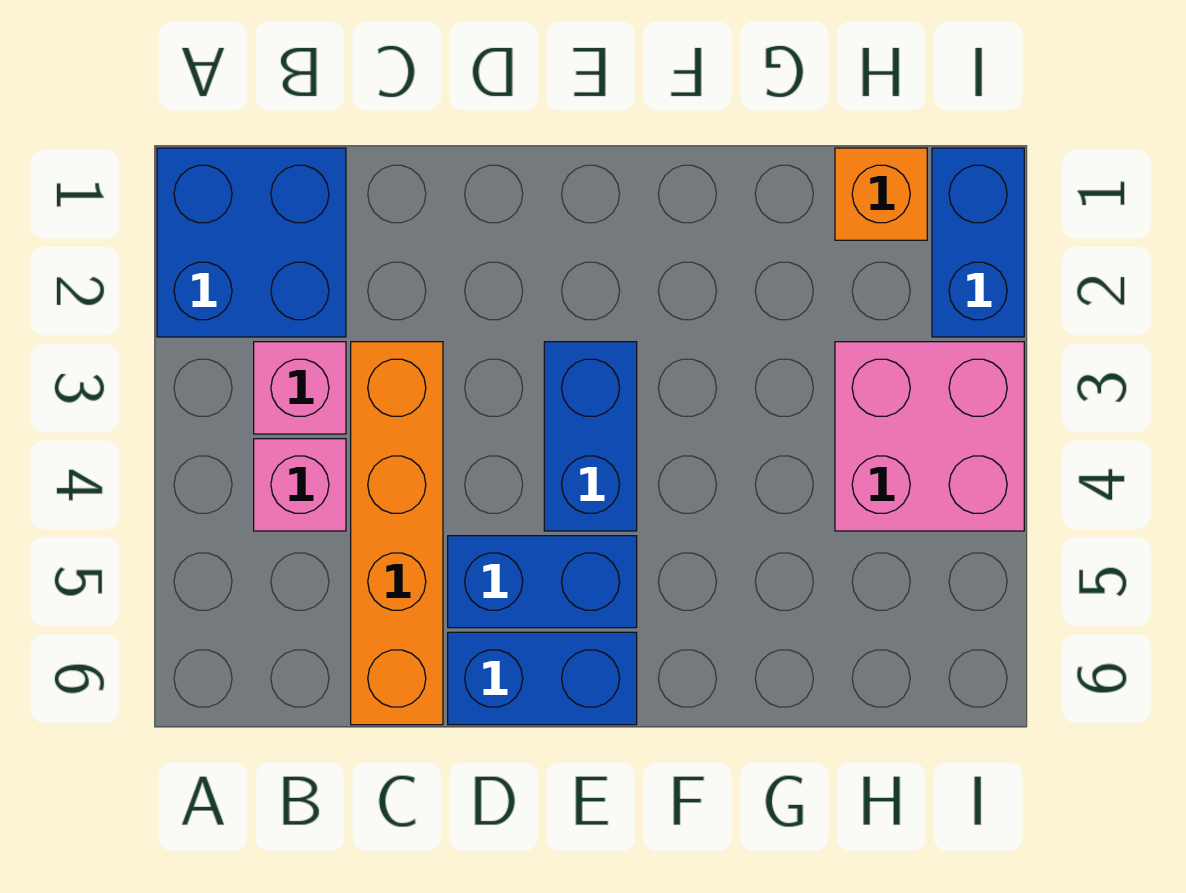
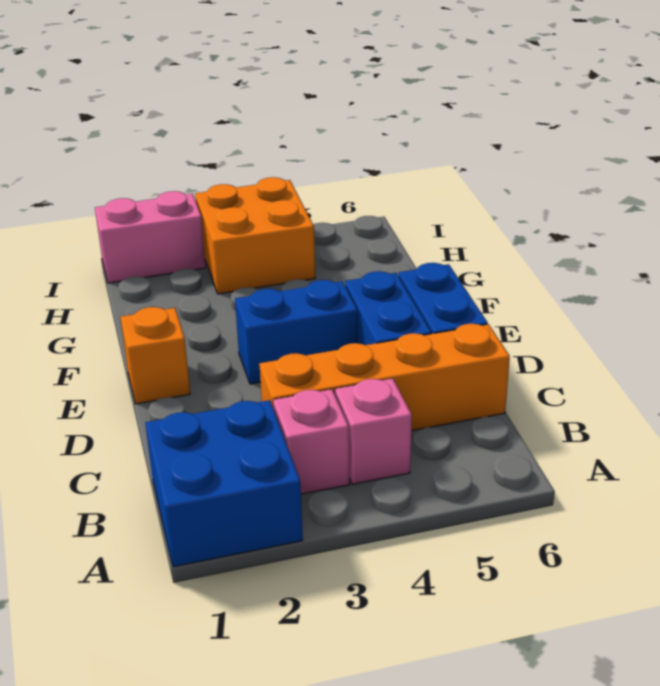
orange brick H1 level 1 -> orange brick E1 level 1
pink brick H3:I4 level 1 -> orange brick H3:I4 level 1
blue brick I1:I2 level 1 -> pink brick I1:I2 level 1

